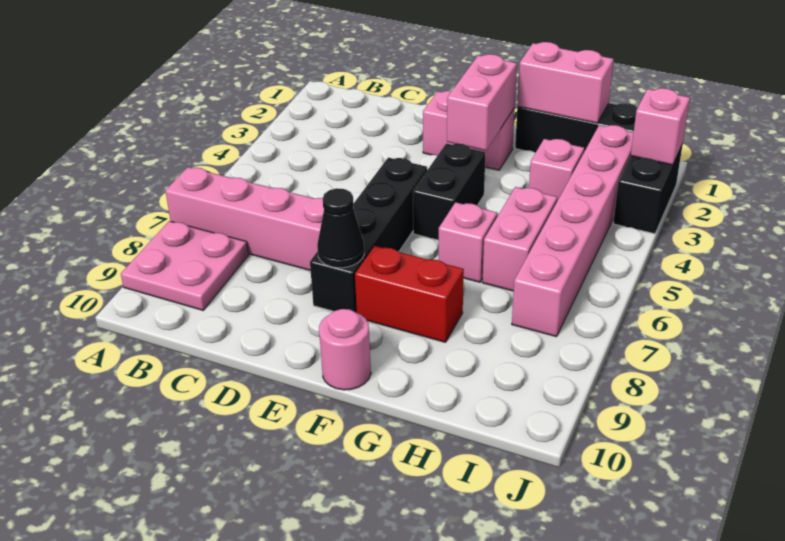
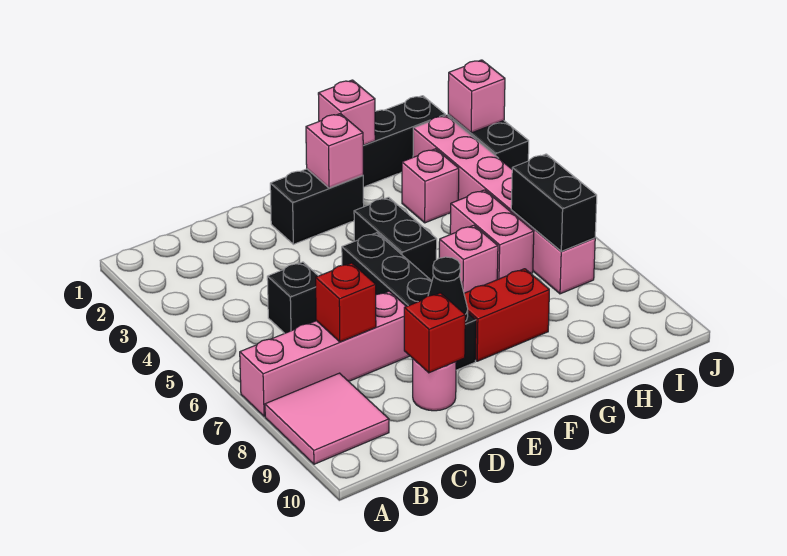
pink plate A8:B9 level 1 -> pink tile A8:B9 level 1
none -> black brick C5 level 1
none -> red brick C7 level 2
none -> red brick D9 level 2
pink brick E2:F2 level 1 -> black brick E2:F2 level 1
pink brick F2:F3 level 2 -> pink brick F2 level 2
pink round brick F10 level 1 -> pink round brick D9 level 1
pink brick G1:H1 level 2 -> pink brick G1 level 2
none -> black brick I6:I7 level 2

